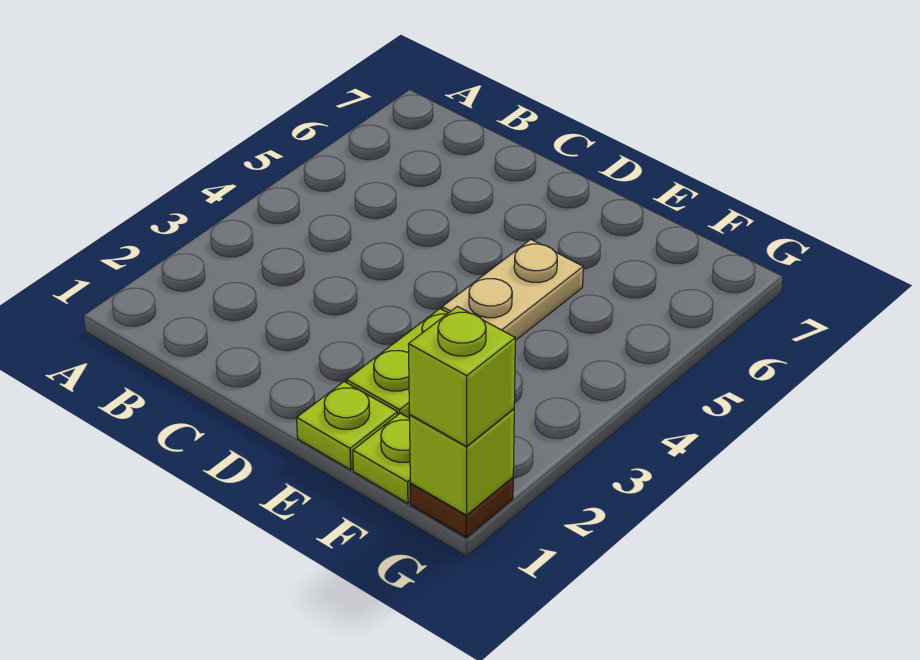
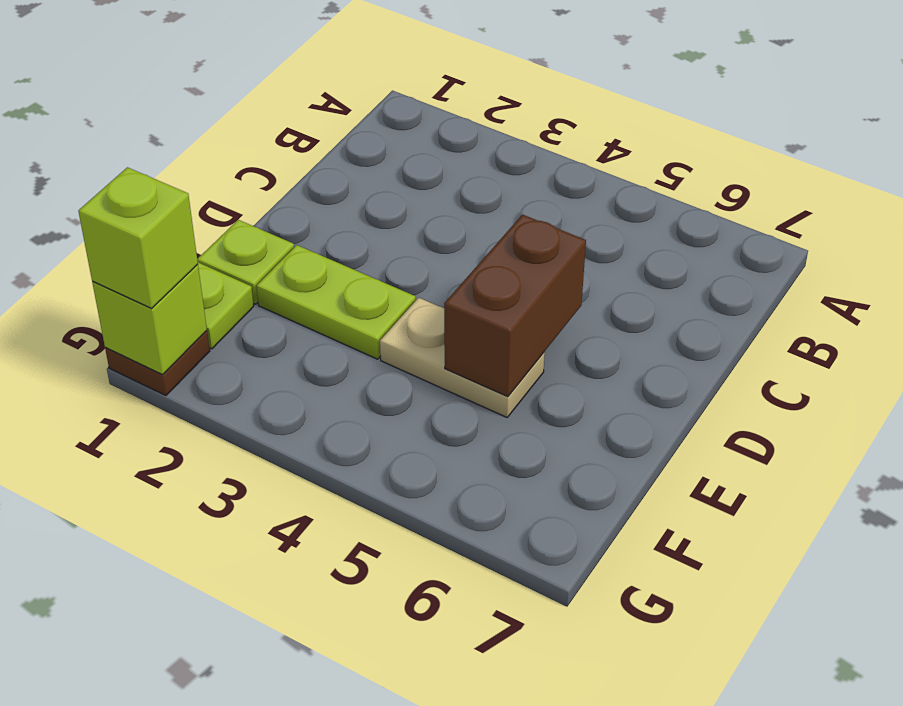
none -> brown brick D5:E5 level 2

